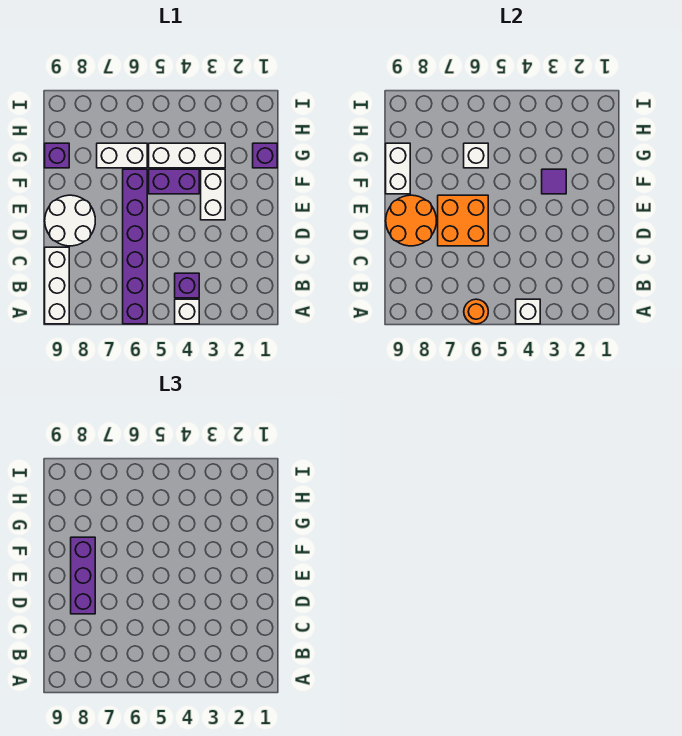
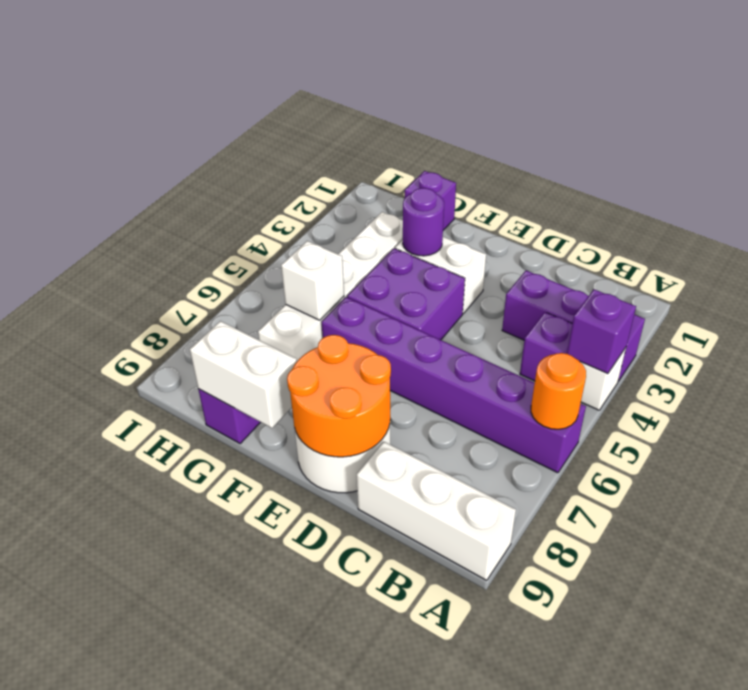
white brick A4 level 2 -> purple brick A4 level 2
orange brick D6:E7 level 2 -> none
purple brick D8:F8 level 3 -> purple brick A3:C3 level 1
purple tile F3 level 2 -> purple round brick F3 level 2
purple brick F4:F5 level 1 -> purple brick E4:F5 level 1

